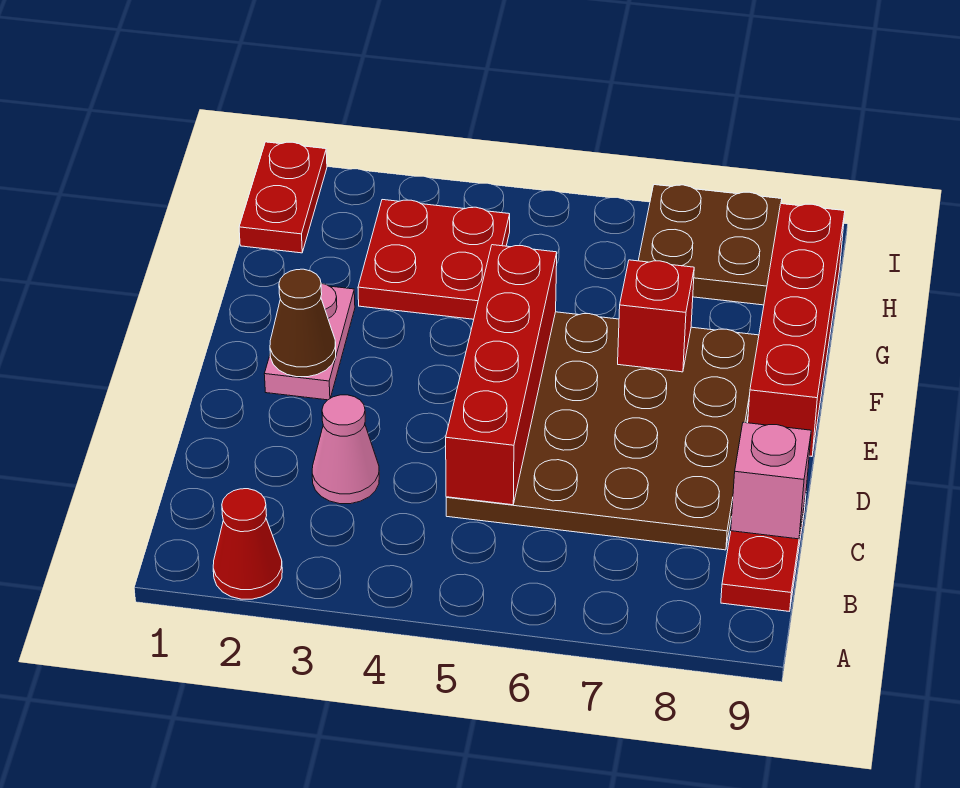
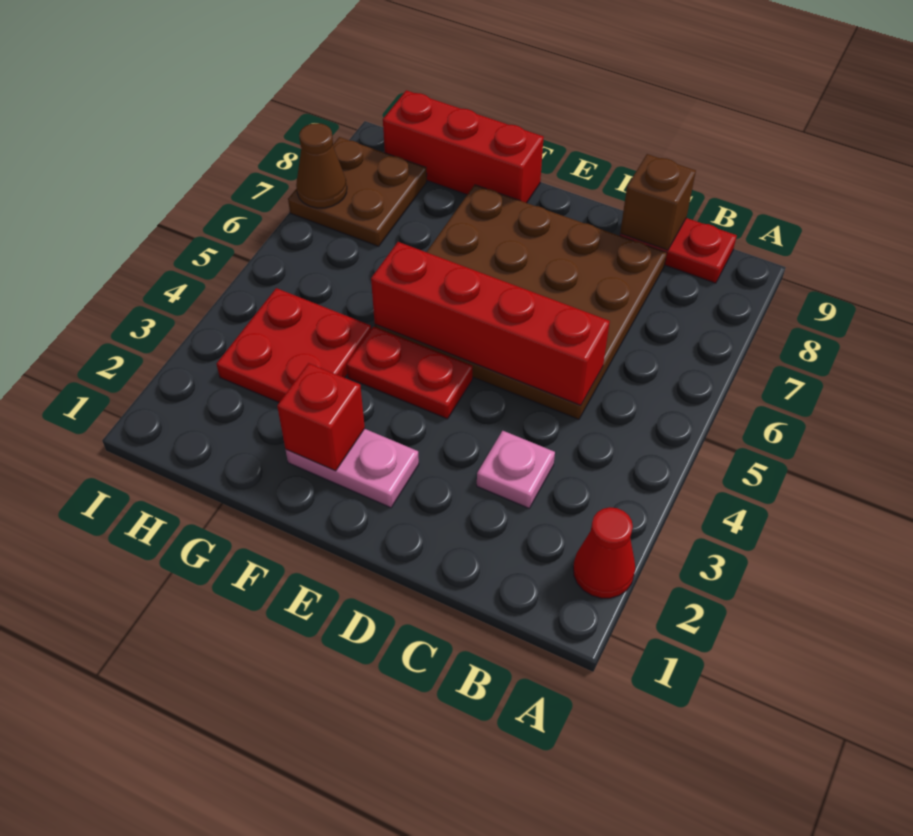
pink cone C3 level 1 -> pink plate C3 level 1
pink brick C9 level 2 -> brown brick C9 level 2
brown cone E2 level 2 -> brown cone I7 level 2
red brick E9:H9 level 1 -> red brick F9:H9 level 1
red brick F7 level 2 -> red brick F2 level 2
red plate H1:I1 level 1 -> red plate E4:F4 level 1

